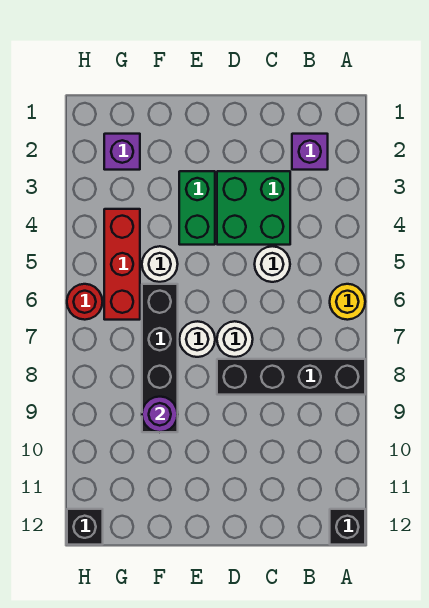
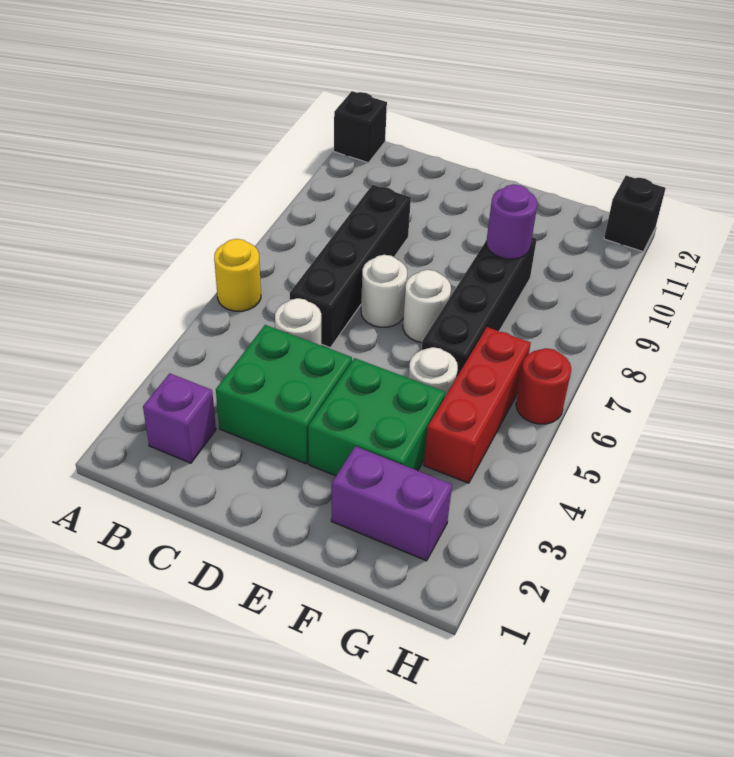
black brick A8:D8 level 1 -> black brick C6:C9 level 1
green brick E3:E4 level 1 -> green brick E3:F4 level 1
purple brick G2 level 1 -> purple brick F2:G2 level 1

